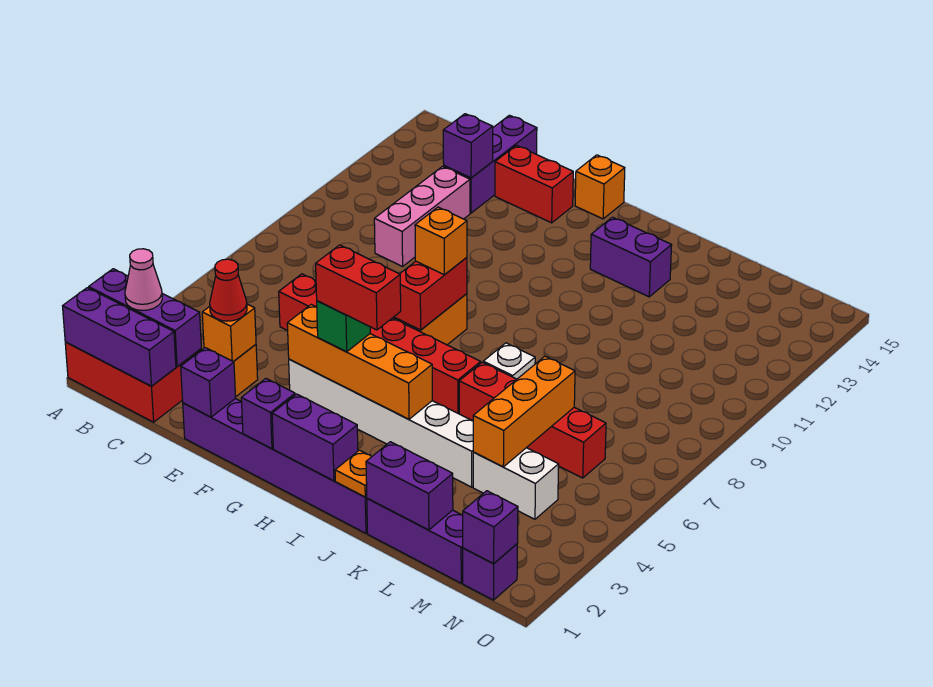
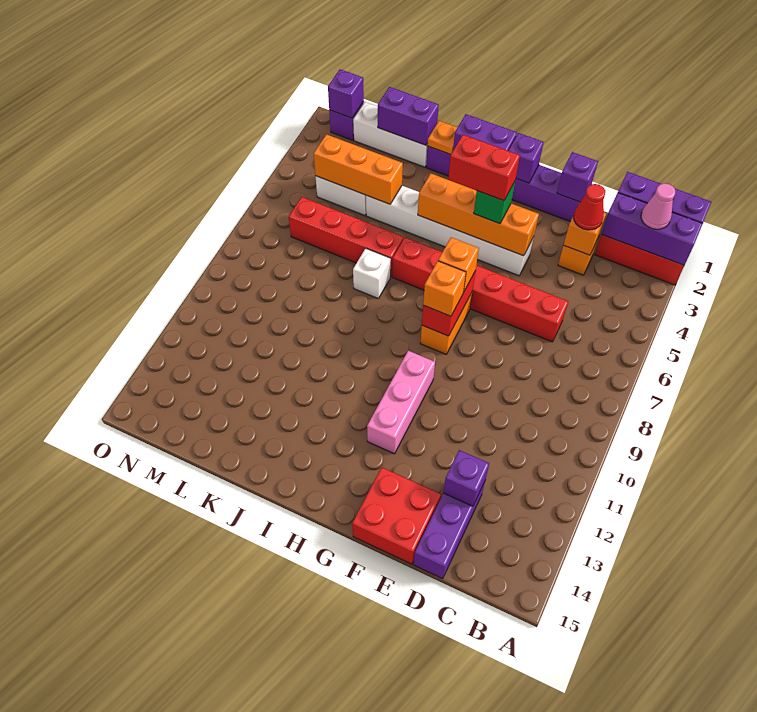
pink brick D10:D12 level 1 -> pink brick G10:G12 level 1
red brick E14:F14 level 1 -> red brick E14:F15 level 1
orange brick G15 level 1 -> orange brick G7 level 3
purple brick I13:J13 level 1 -> none
purple brick K1:M1 level 1 -> white brick K1:M1 level 1
orange brick L4:L6 level 2 -> orange brick K4:M4 level 2

